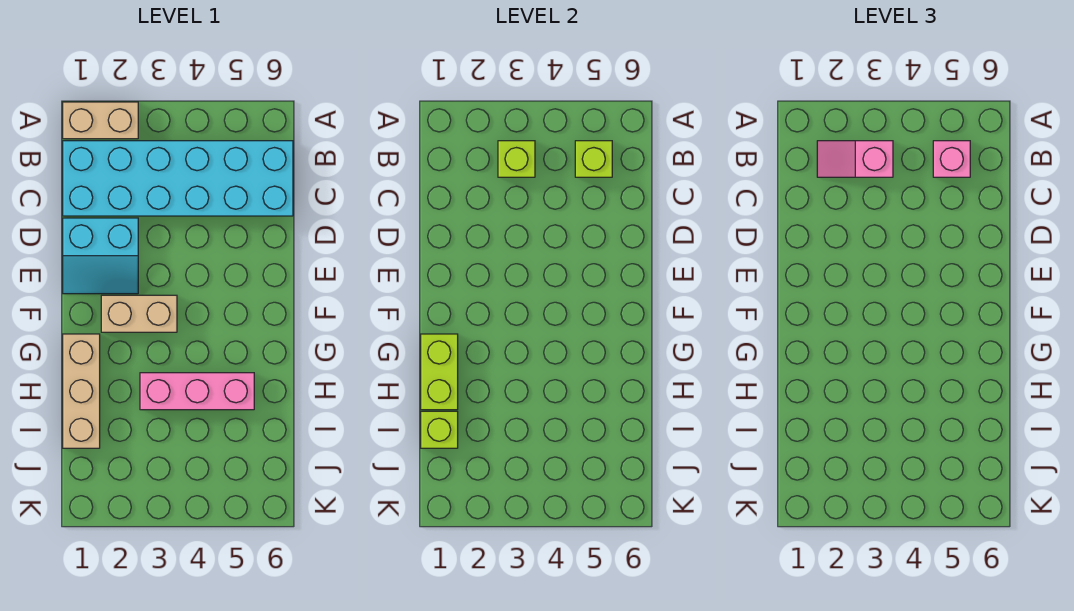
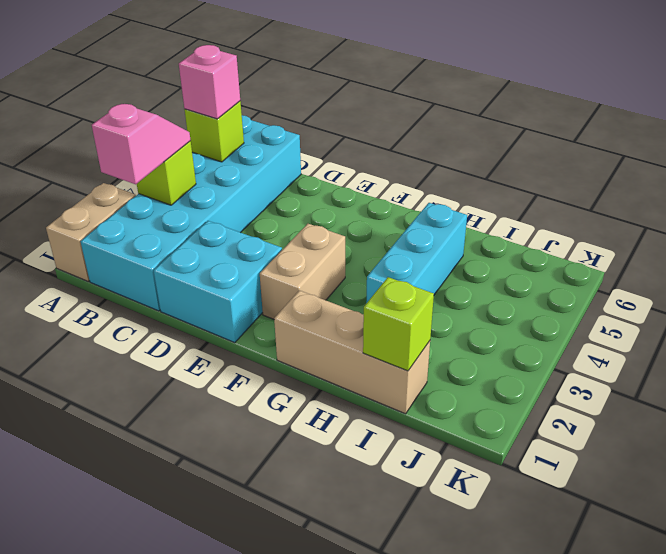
pink slope B2:B3 level 3 top 3 -> pink slope B2:B3 level 3 top 2
cyan slope D1:E2 level 1 top D -> cyan brick D1:E2 level 1
lime brick G1:H1 level 2 -> none
pink brick H3:H5 level 1 -> cyan brick H3:H5 level 1

